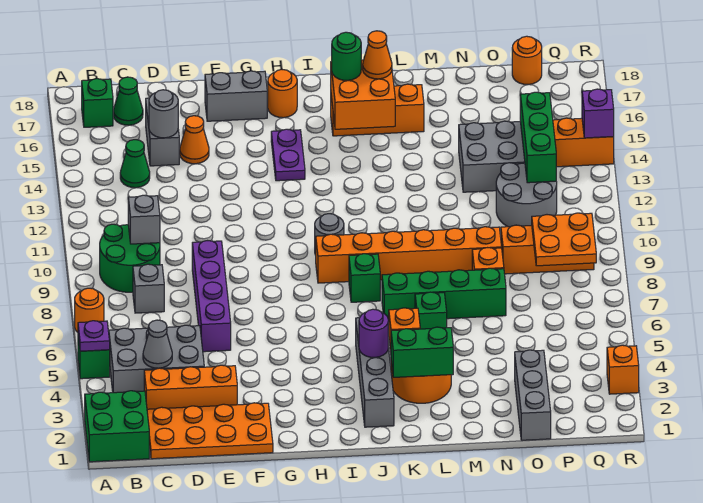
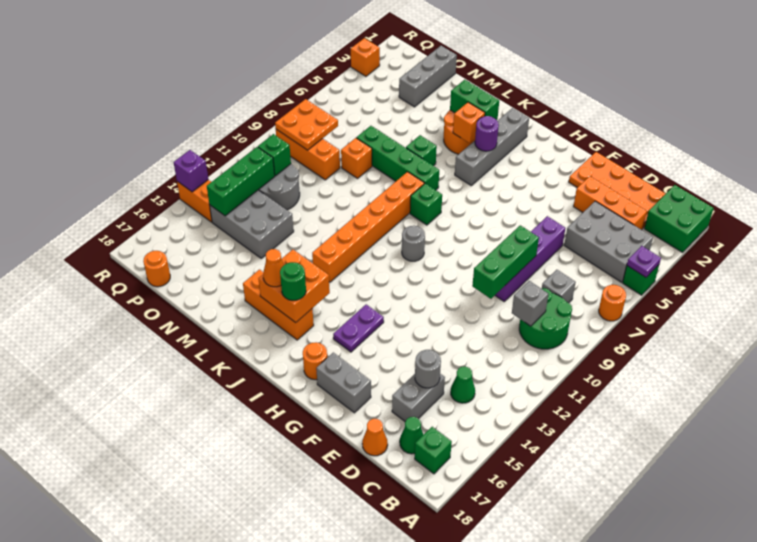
grey cone C4 level 2 -> none
none -> green brick E8:E10 level 2
orange cone E15 level 1 -> orange cone D18 level 1
orange brick I9:N9 level 1 -> orange brick K8:K13 level 1
none -> green brick P11 level 2

